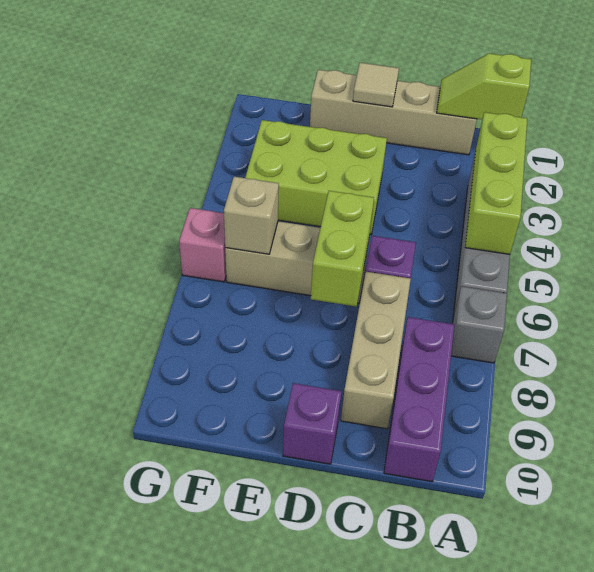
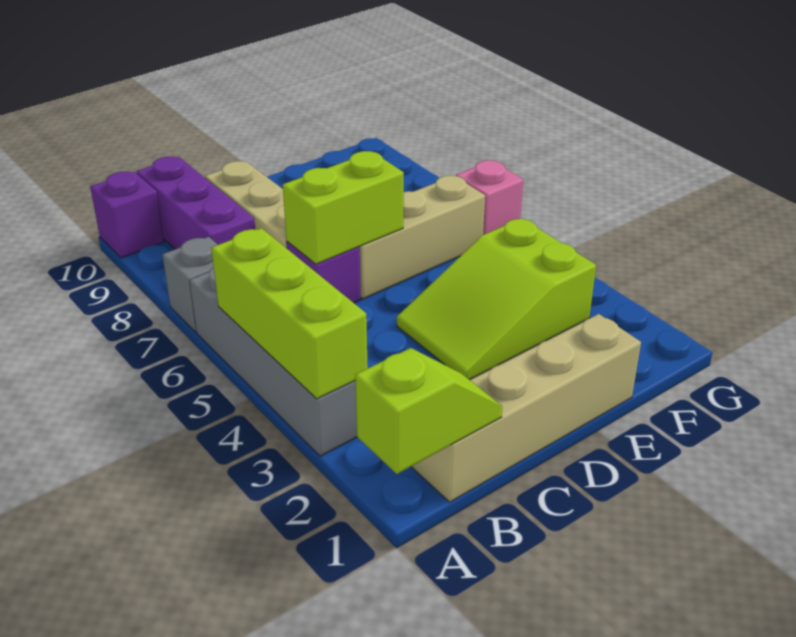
tan tile D1 level 2 -> none
lime brick D3:F4 level 1 -> lime slope D3:F4 level 1 top F
lime brick D6:D7 level 2 -> lime brick C6:D6 level 2
purple brick D10 level 1 -> purple brick A10 level 1
tan brick F6 level 2 -> none

